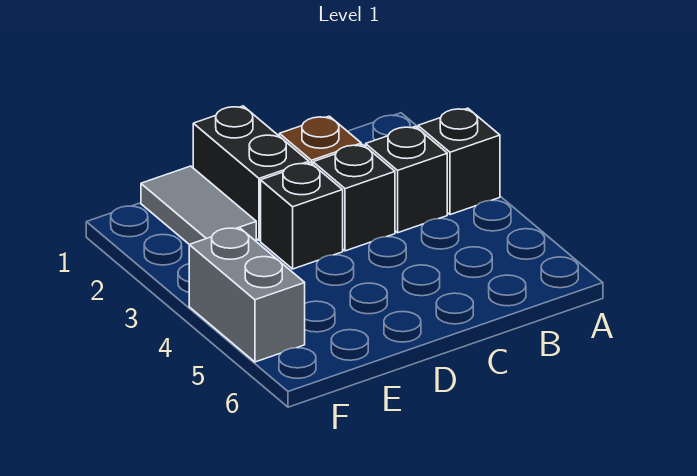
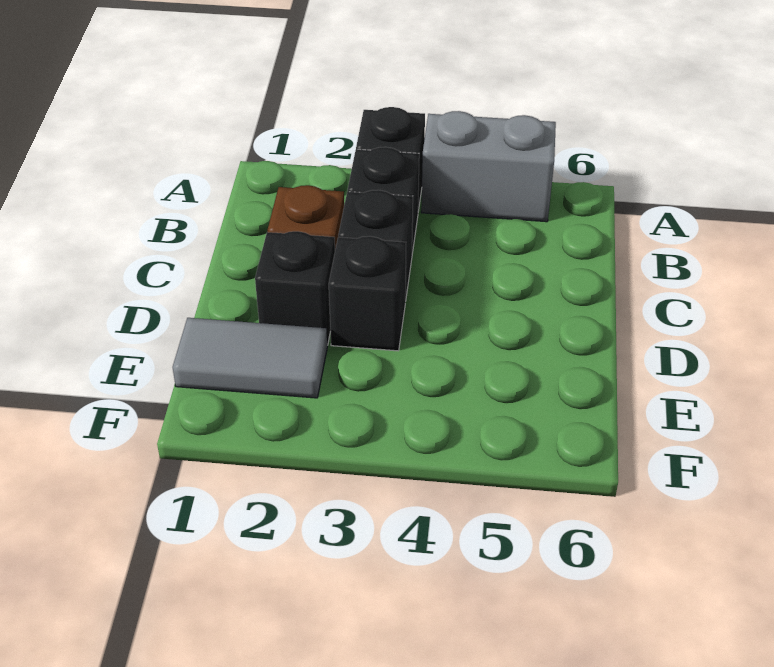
black brick D1:D2 level 1 -> black brick D2 level 1
grey brick F4:F5 level 1 -> grey brick A4:A5 level 1

